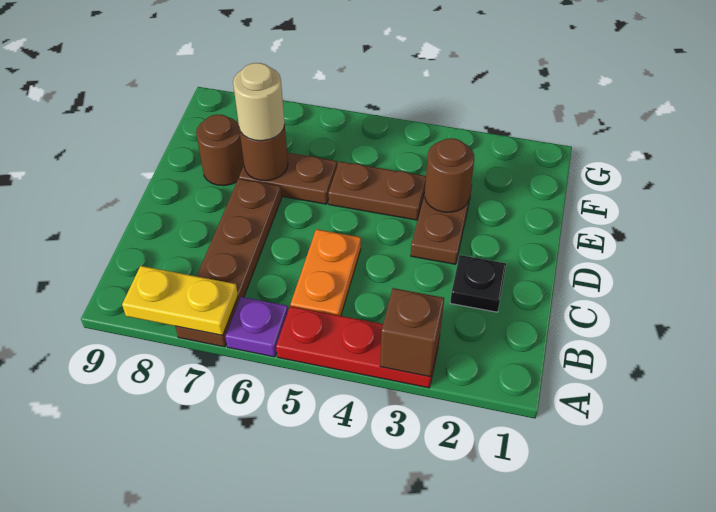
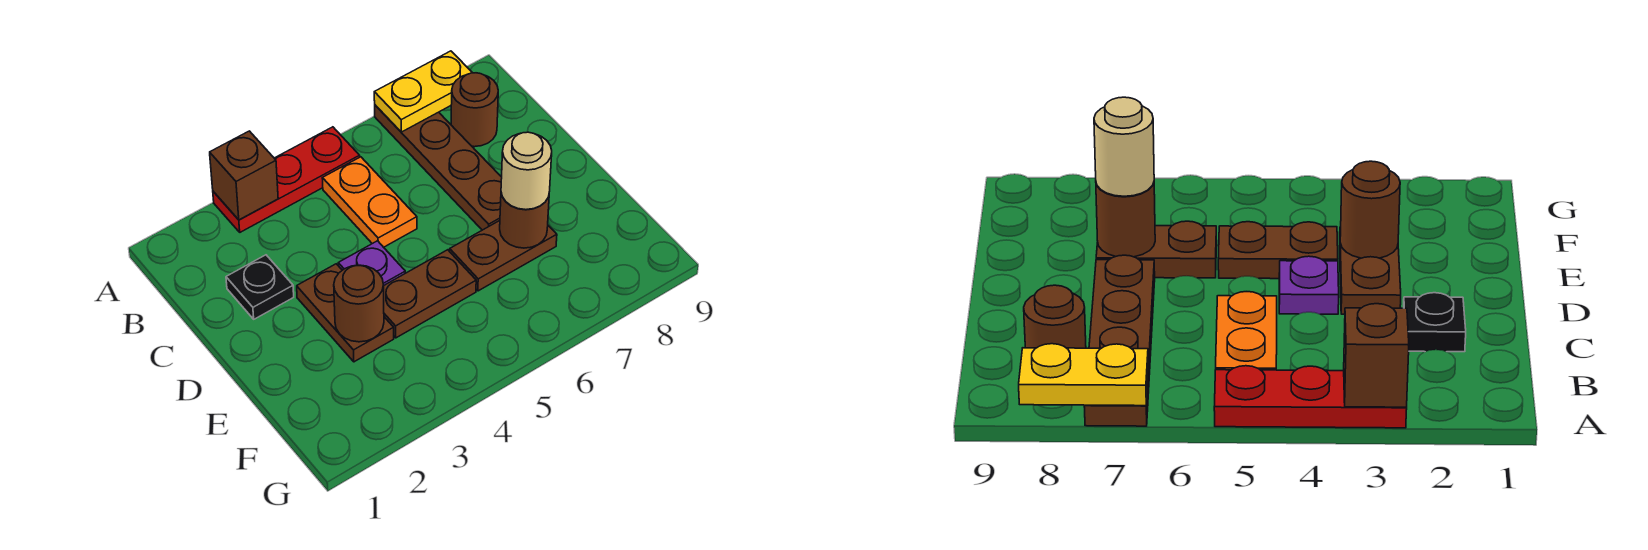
purple plate A6 level 1 -> purple plate D4 level 1
brown round brick E8 level 1 -> brown round brick B8 level 1

